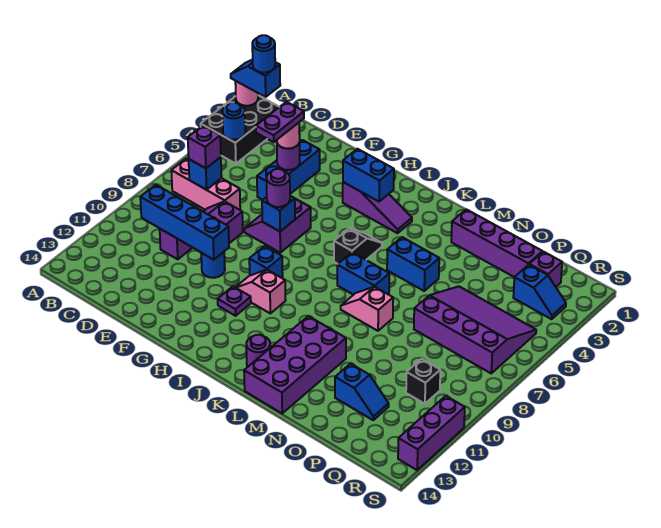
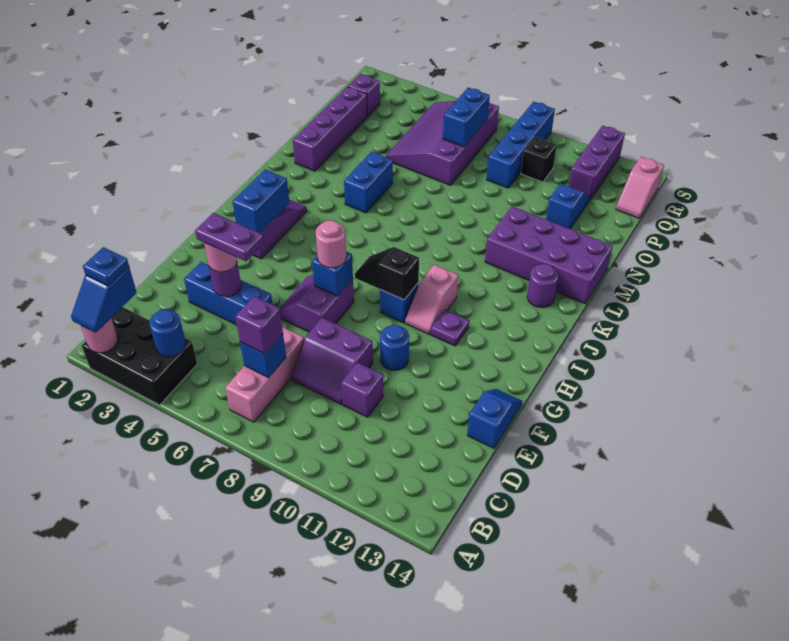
blue round brick B2 level 4 -> blue plate B2 level 4
blue brick C10:F10 level 2 -> blue brick P9:S9 level 1
purple slope F6:G7 level 1 top G -> purple slope F6:G7 level 1 top 7
purple round brick G7 level 3 -> pink round brick G7 level 3
black slope J5:J6 level 1 top 6 -> black slope H8:H9 level 2 top 9
blue brick K7:L7 level 1 -> blue brick P7:Q7 level 2
pink slope L8:M8 level 1 top M -> pink slope Q14:R14 level 1 top R
blue slope Q3:R3 level 1 top Q -> blue slope E14:F14 level 1 top E
purple brick S11:S13 level 1 -> purple brick Q12:S12 level 1

